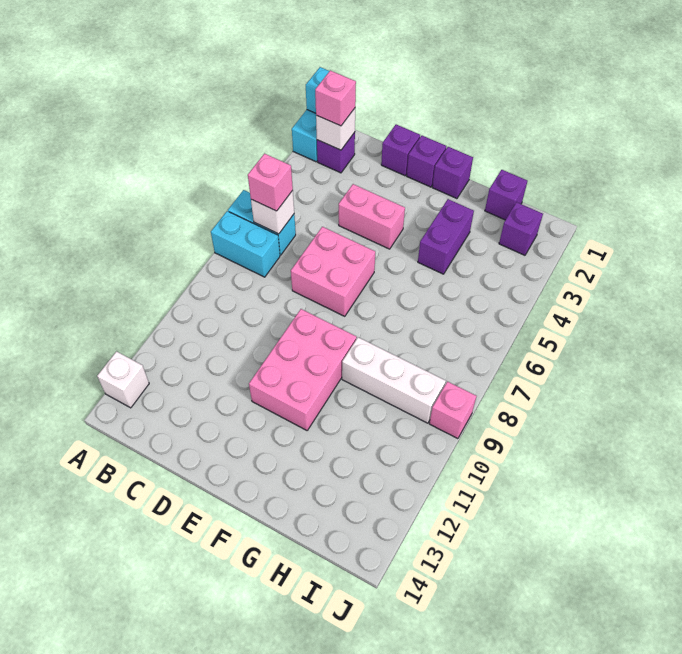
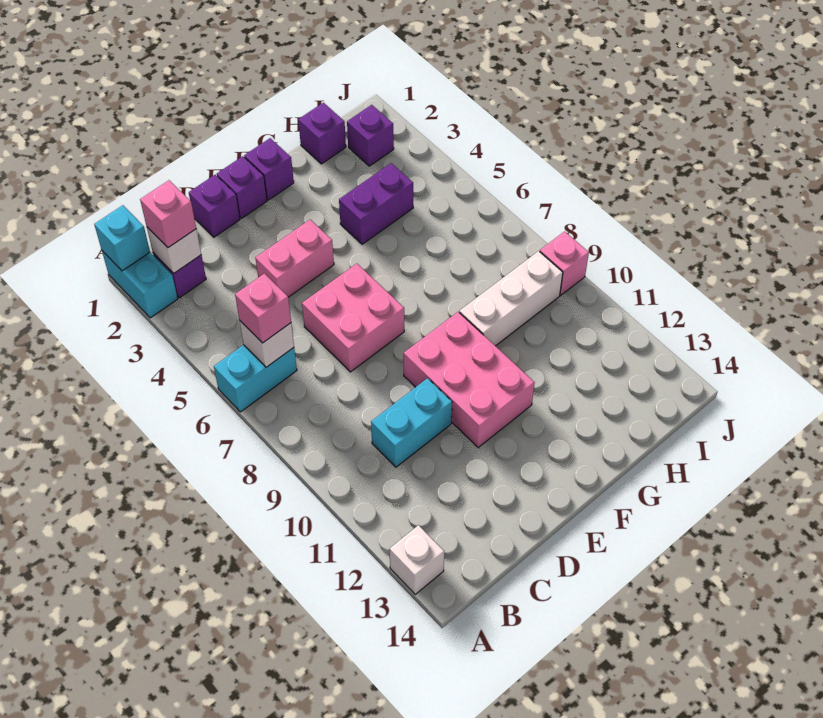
cyan brick A7:B7 level 1 -> cyan brick C10:D10 level 1
purple brick G3:G4 level 1 -> purple brick G4:H4 level 1

